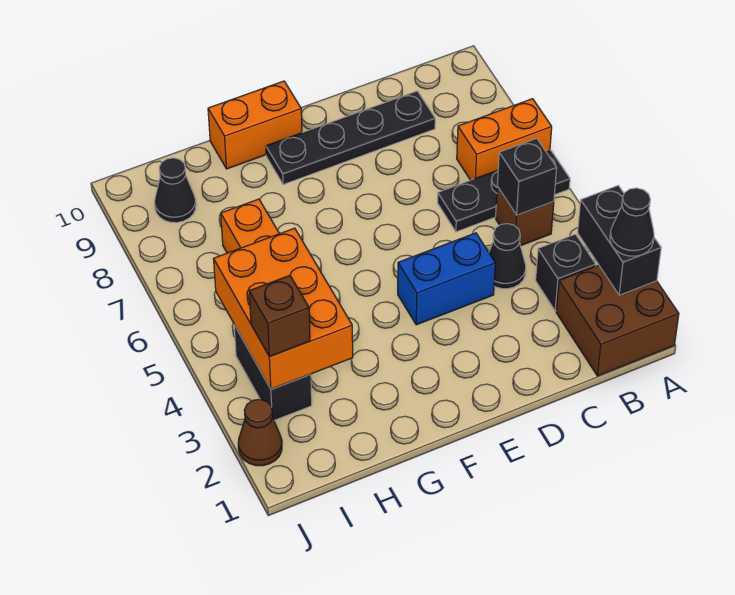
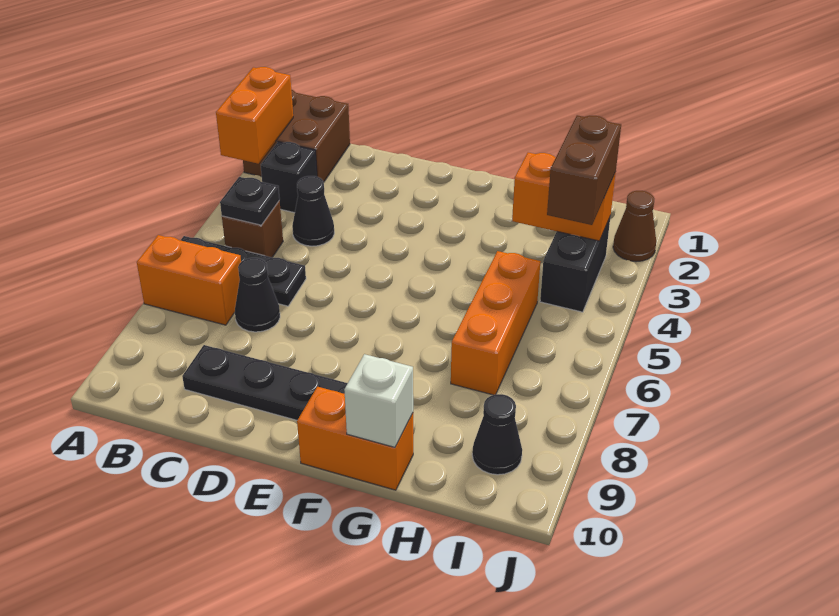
black brick A2:A3 level 2 -> orange brick A2:A3 level 2
black cone A2 level 3 -> black cone C7 level 1
black brick B5 level 2 -> black plate B5 level 2
blue brick D4:E4 level 1 -> none
none -> white brick G10 level 2
orange brick H3:I5 level 2 -> orange brick H3:I3 level 2
brown brick I3 level 3 -> brown brick I3:I4 level 3

